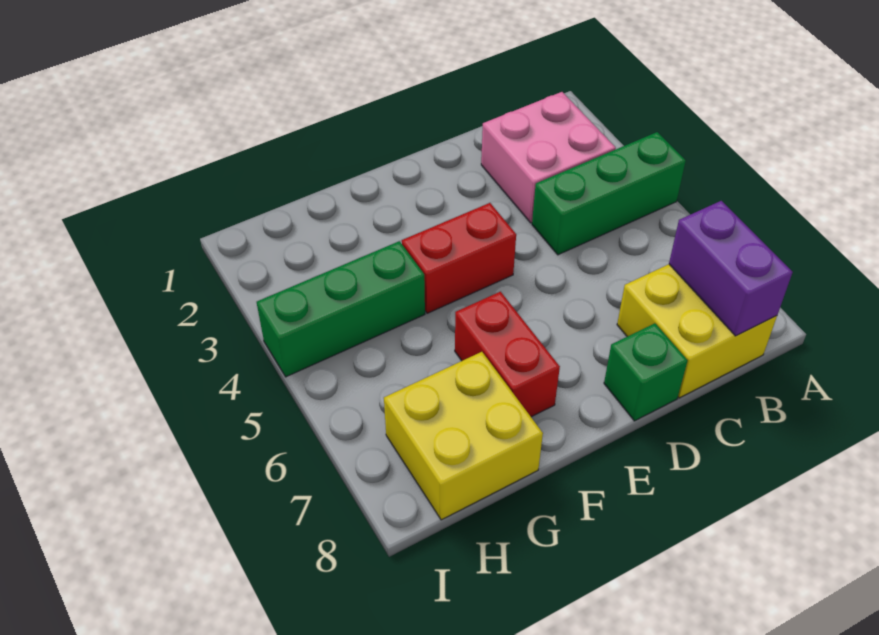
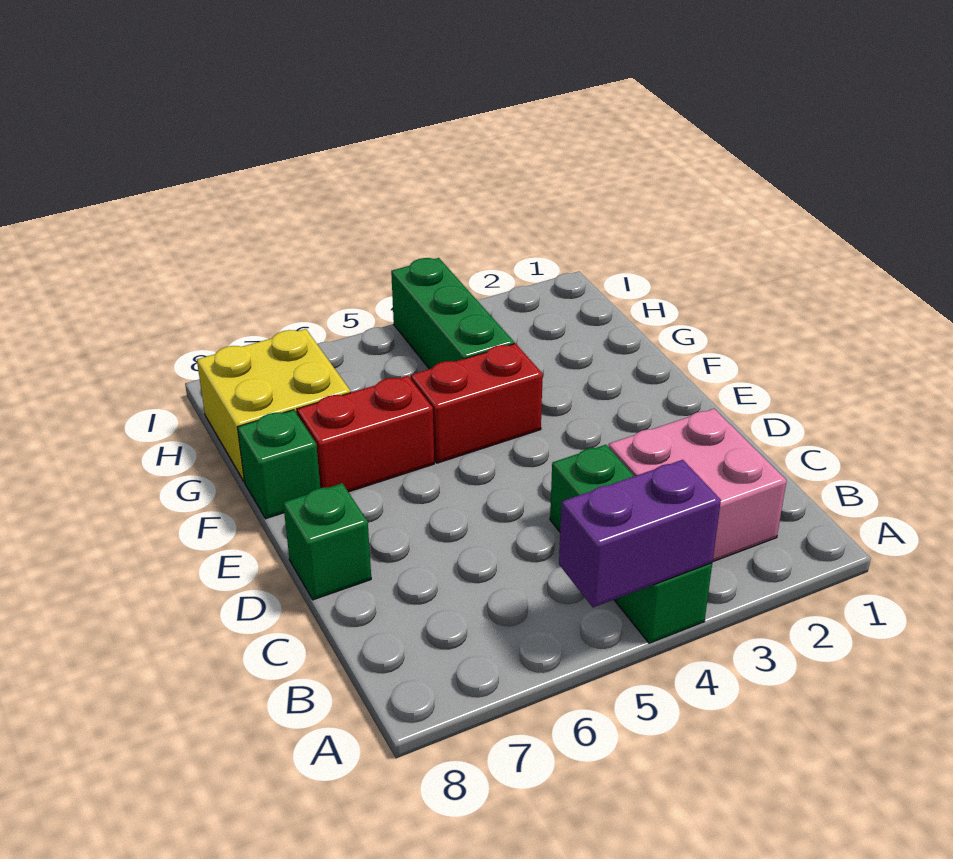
yellow brick B7:C8 level 1 -> none
purple brick B7:B8 level 2 -> purple brick A4:A5 level 2
red brick E4:F4 level 1 -> red brick F4:F5 level 1
none -> green brick F8 level 1

